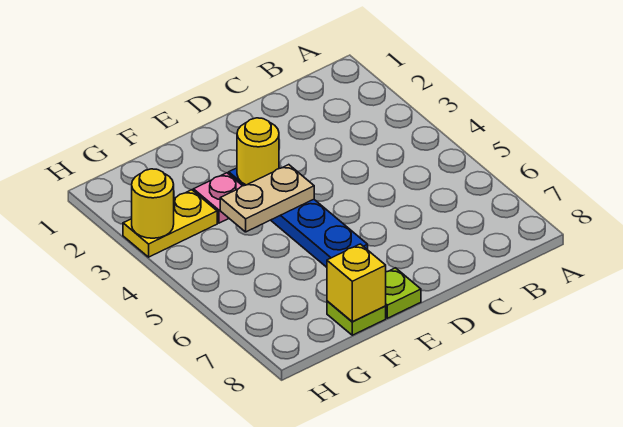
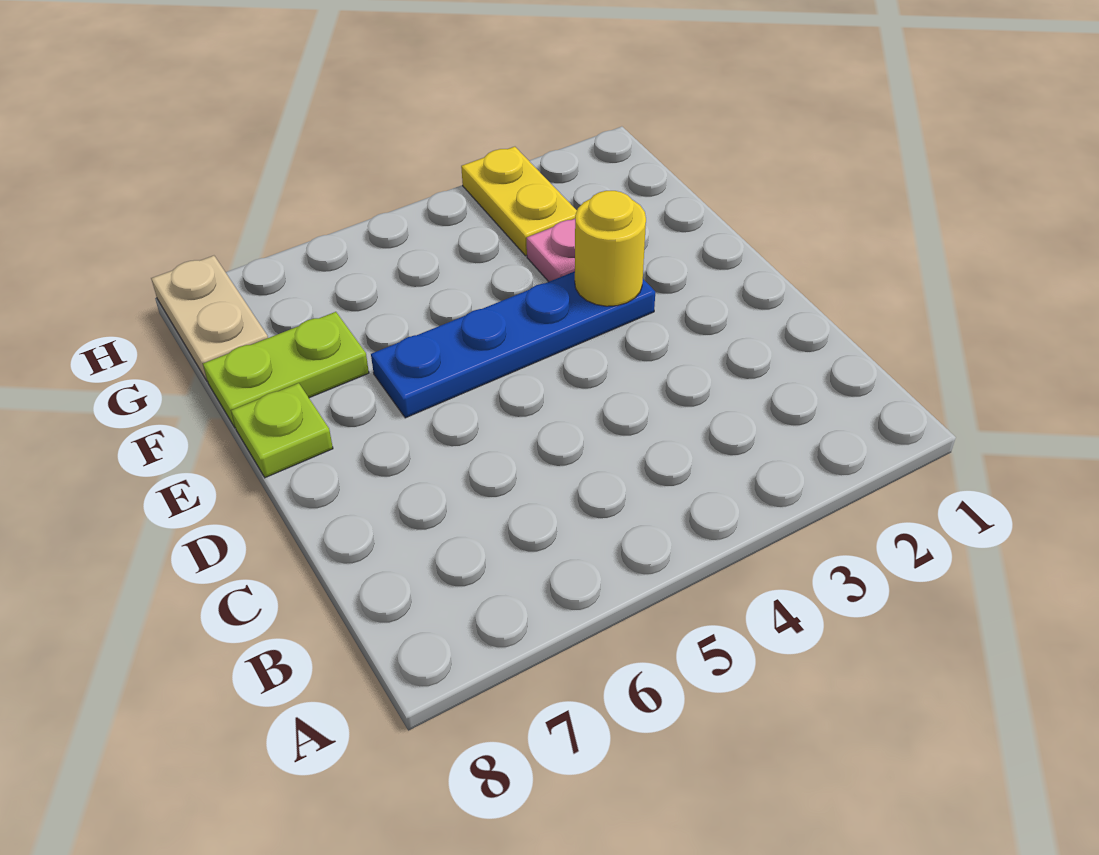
tan plate E4:F4 level 2 -> tan plate G8:H8 level 1
lime plate F8 level 1 -> lime plate F7:F8 level 1
yellow brick F8 level 2 -> none
yellow round brick H3 level 2 -> none

